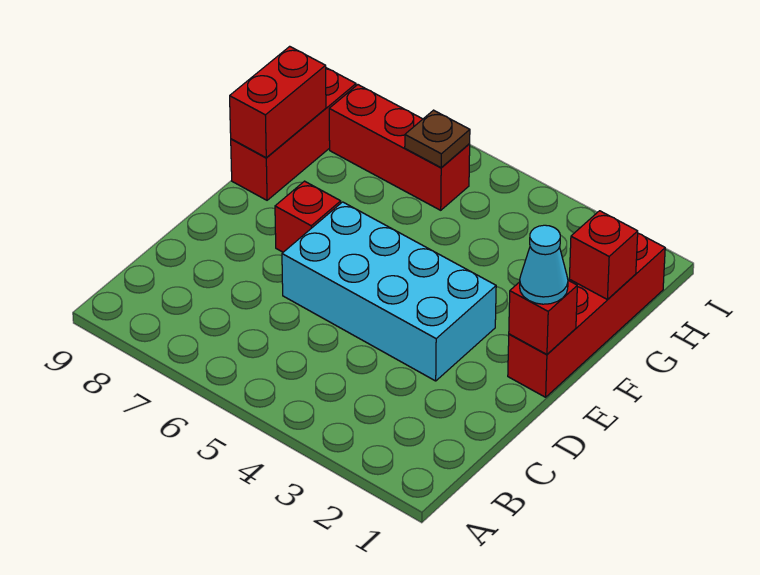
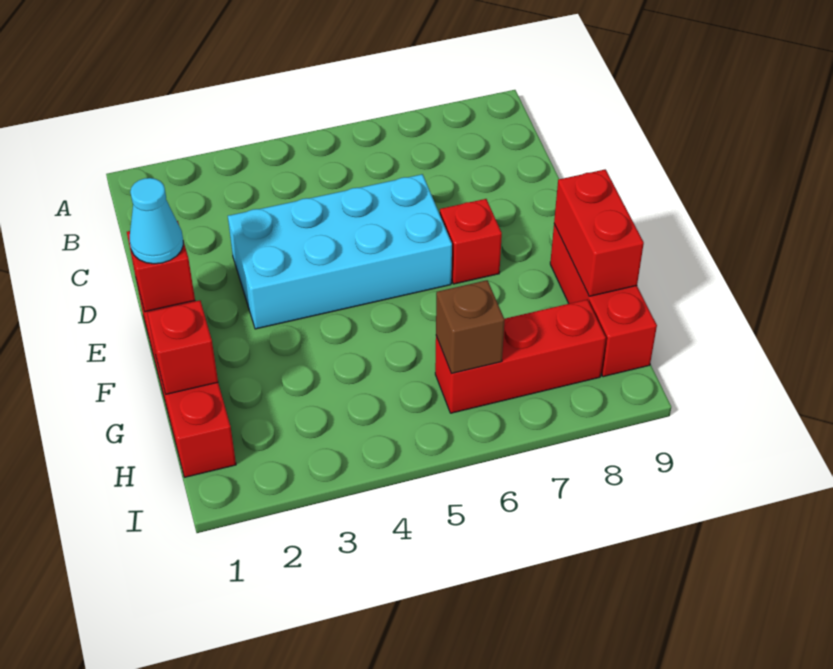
brown plate H6 level 2 -> brown brick H6 level 2

